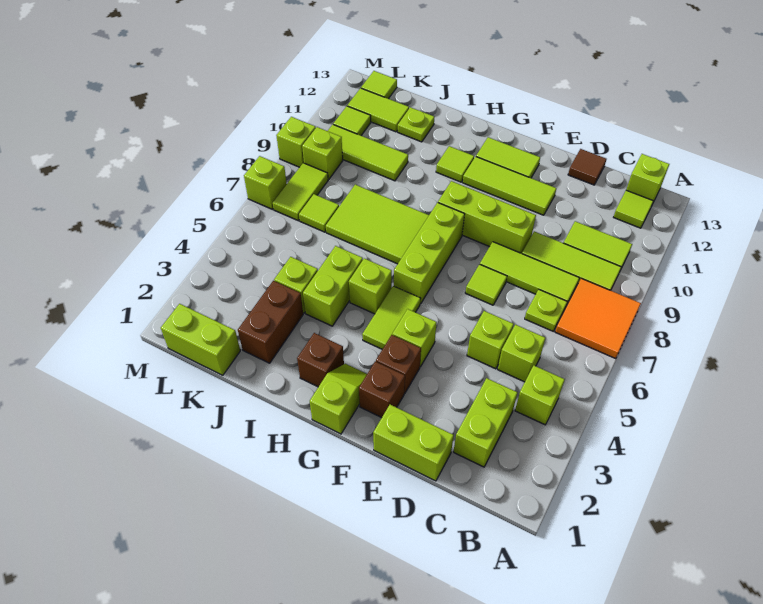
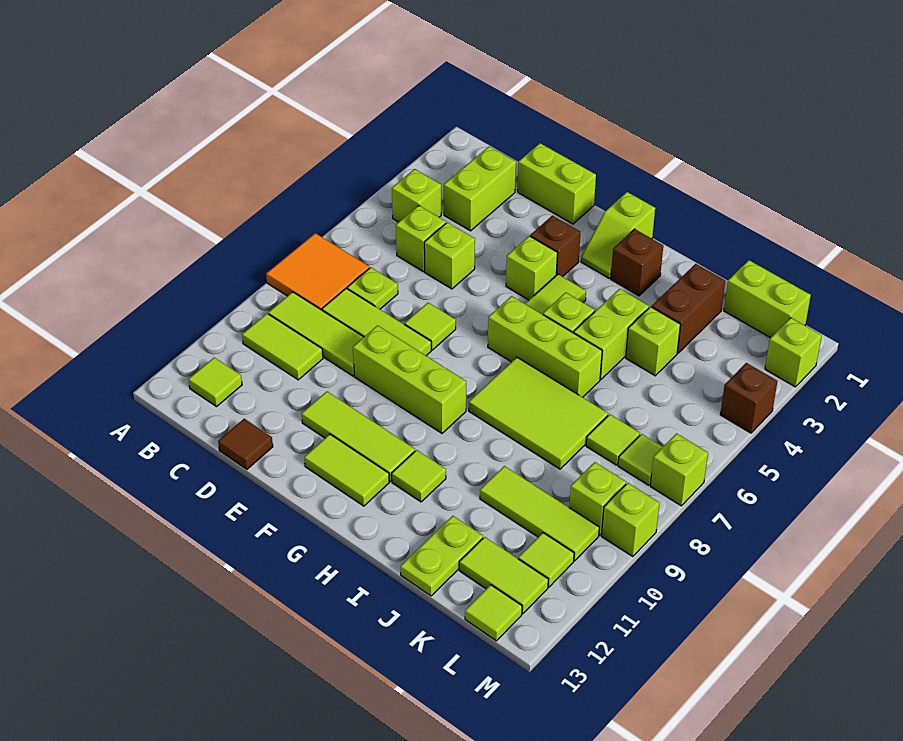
lime brick B13 level 1 -> lime brick M2 level 1
brown brick F2 level 1 -> brown brick M4 level 1
lime brick G6:G8 level 1 -> lime brick G6:I6 level 1
lime plate J12 level 1 -> lime plate J12:J13 level 1
lime tile L7:L8 level 1 -> lime tile L7 level 1

